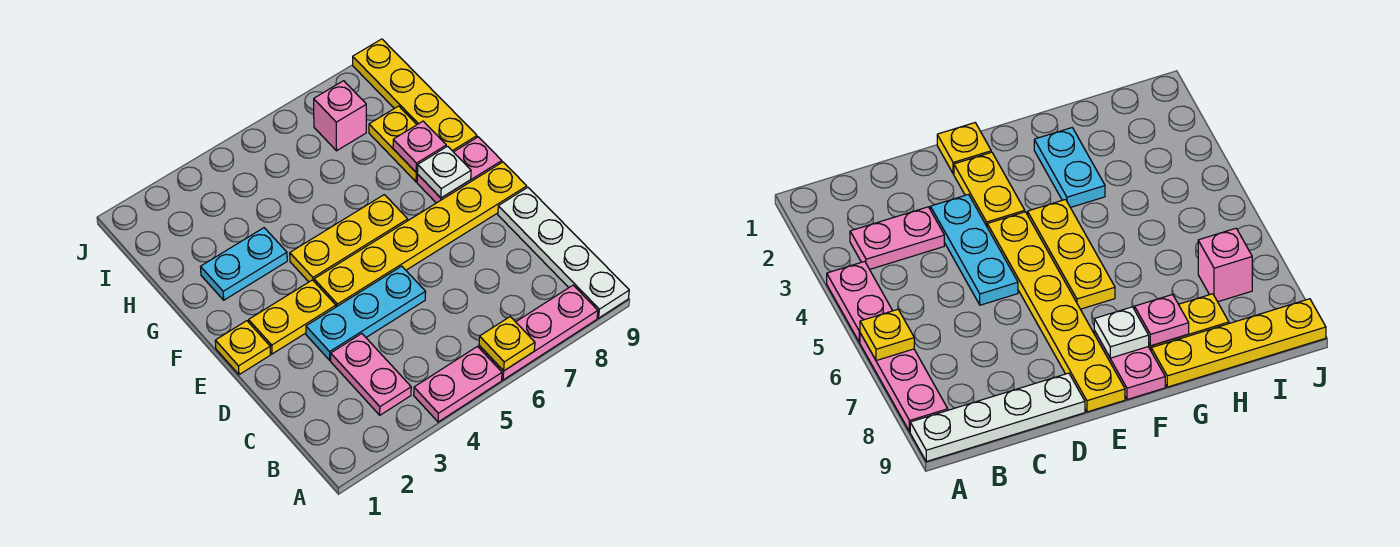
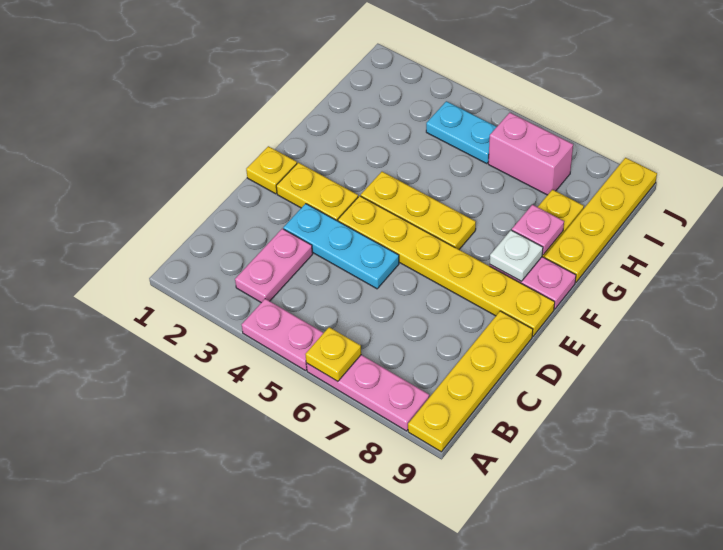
white plate A9:D9 level 1 -> yellow plate A9:D9 level 1
cyan plate G2:G3 level 1 -> cyan plate I4:I5 level 1
pink brick I7 level 1 -> pink brick I6:I7 level 1

